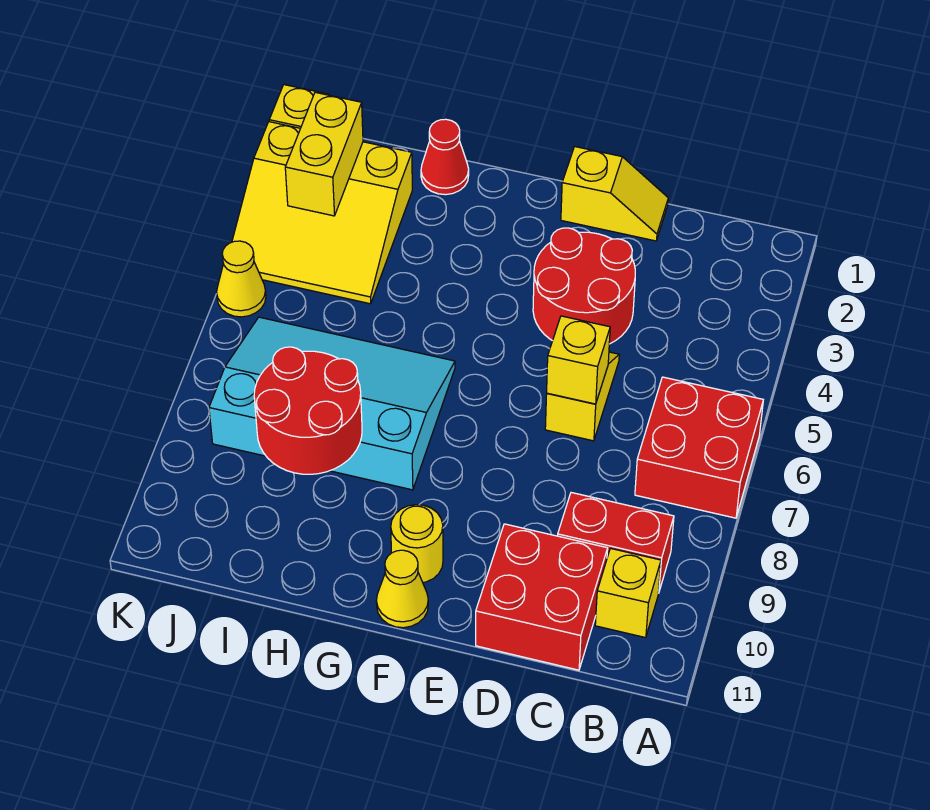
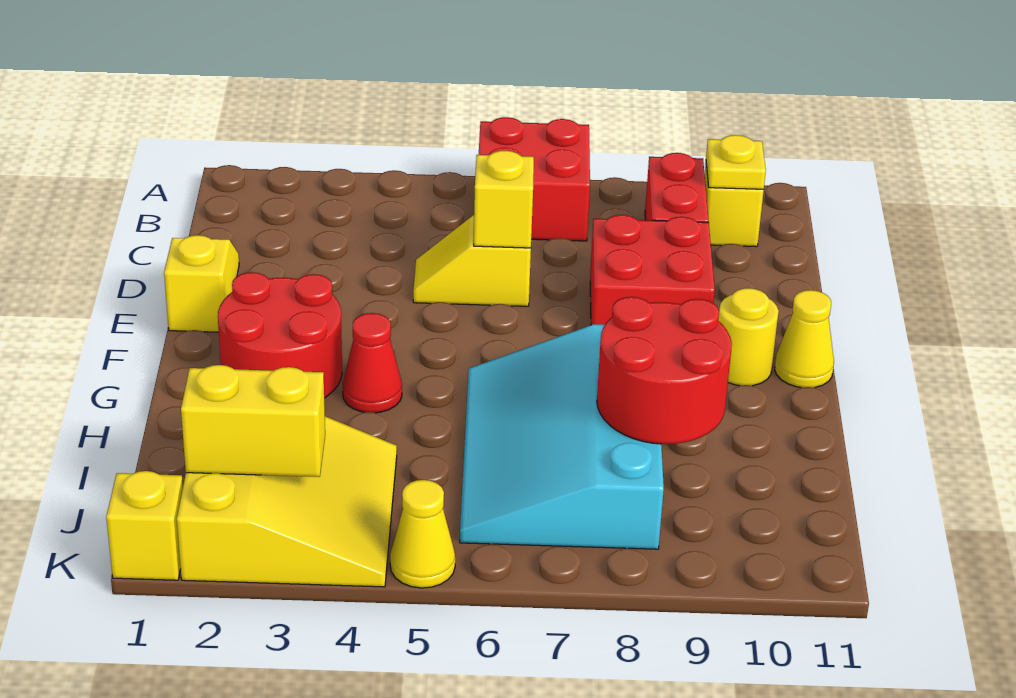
none -> yellow plate B10 level 2
red brick C10:D11 level 1 -> red brick D8:E9 level 1
red round brick D3:E4 level 1 -> red round brick F2:G3 level 1
red cone H1 level 1 -> red cone G4 level 1

